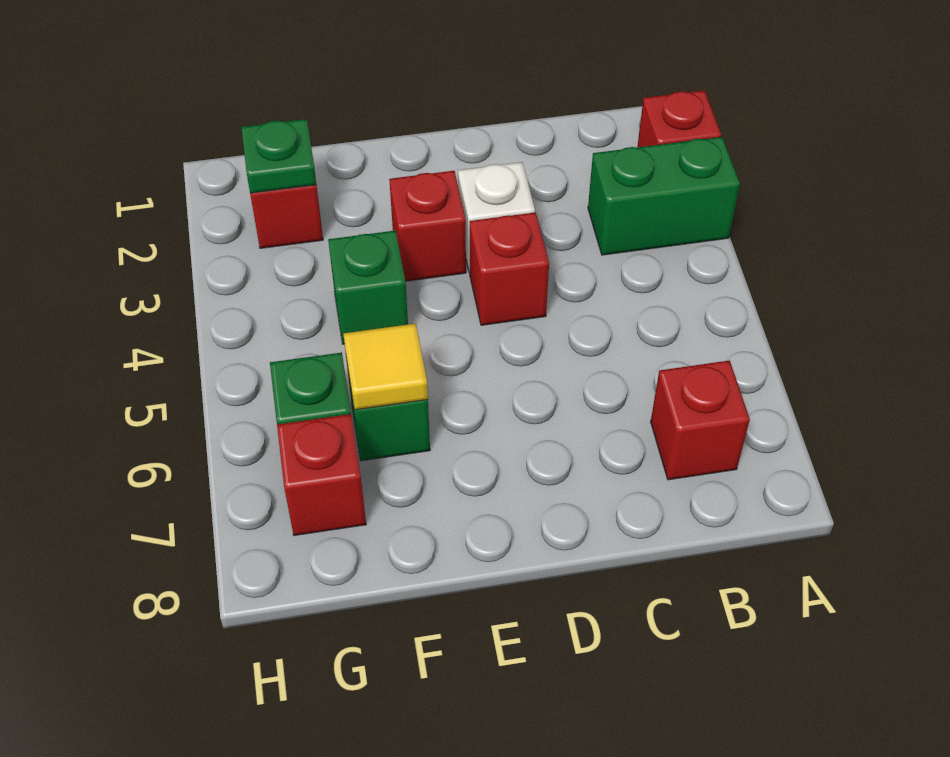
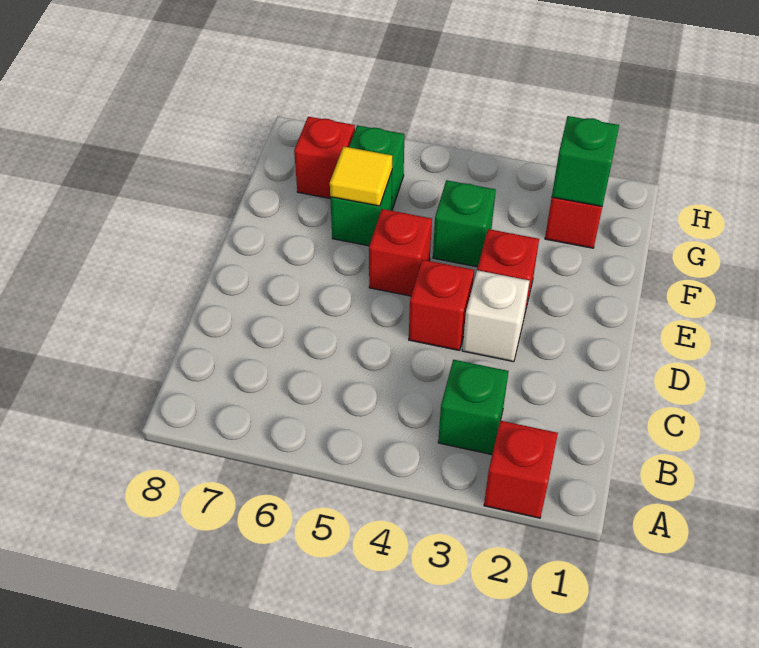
green brick A3:B3 level 1 -> green brick B3 level 1
red brick B7 level 1 -> red brick E5 level 1
green plate G2 level 2 -> green brick G2 level 2

